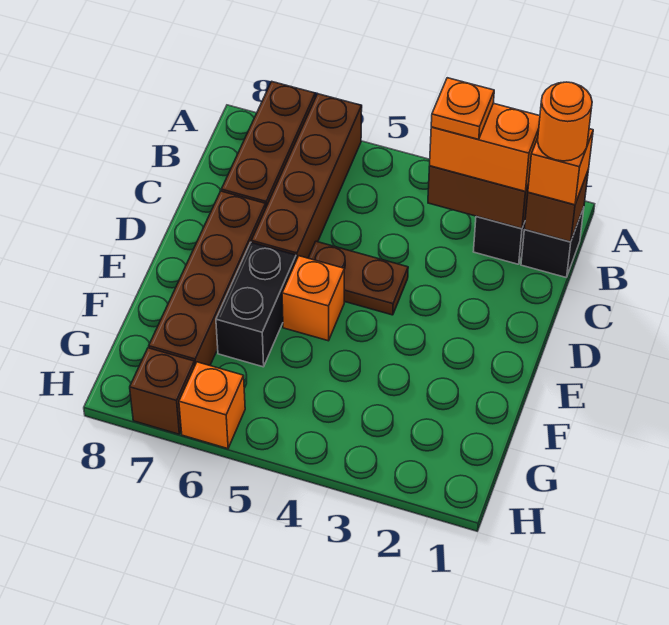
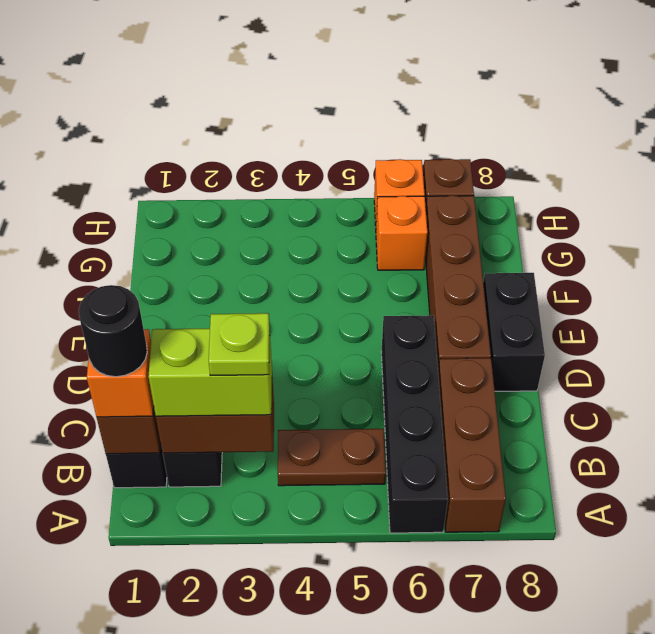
brown brick A6:D6 level 1 -> black brick A6:D6 level 1
orange round brick B1 level 4 -> black round brick B1 level 4
orange brick B2:B3 level 3 -> lime brick B2:B3 level 3
orange plate B3 level 4 -> lime plate B3 level 4
brown plate D4:D5 level 1 -> brown plate B4:B5 level 1
orange brick E5 level 1 -> orange brick G6 level 1
black brick E6:F6 level 1 -> black brick D8:E8 level 1

